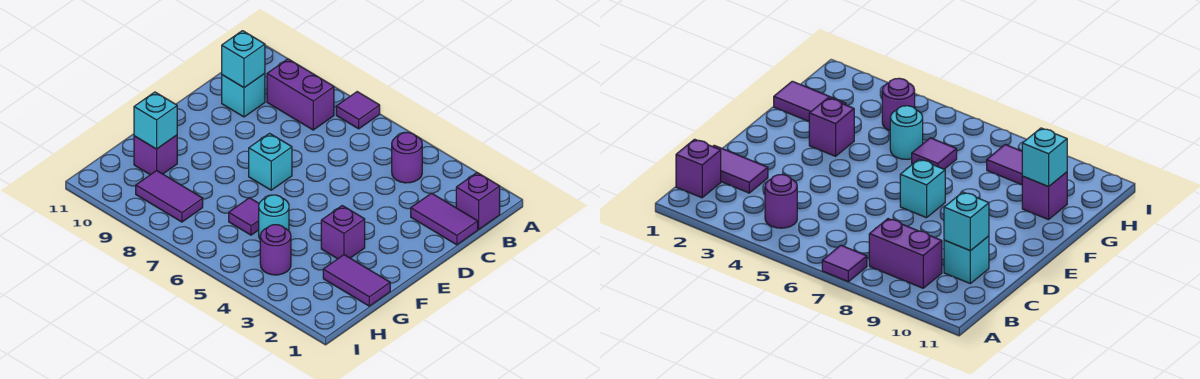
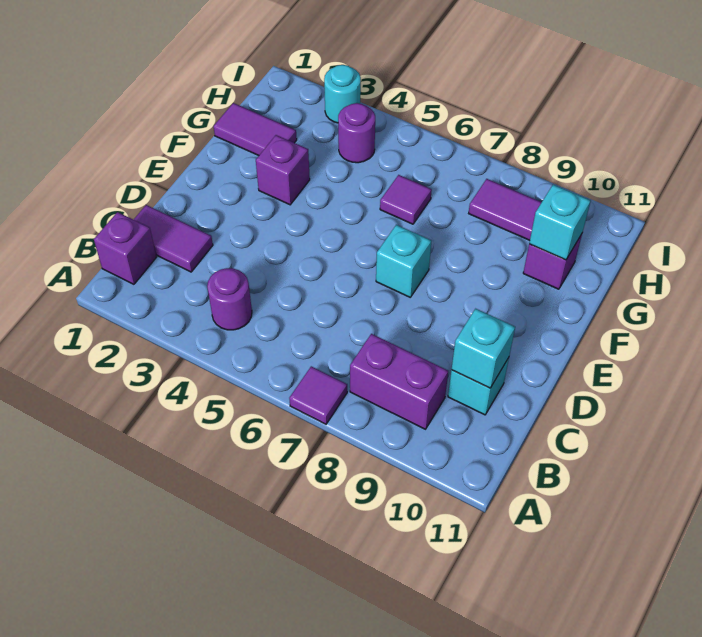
cyan round brick G5 level 1 -> cyan round brick I3 level 1

